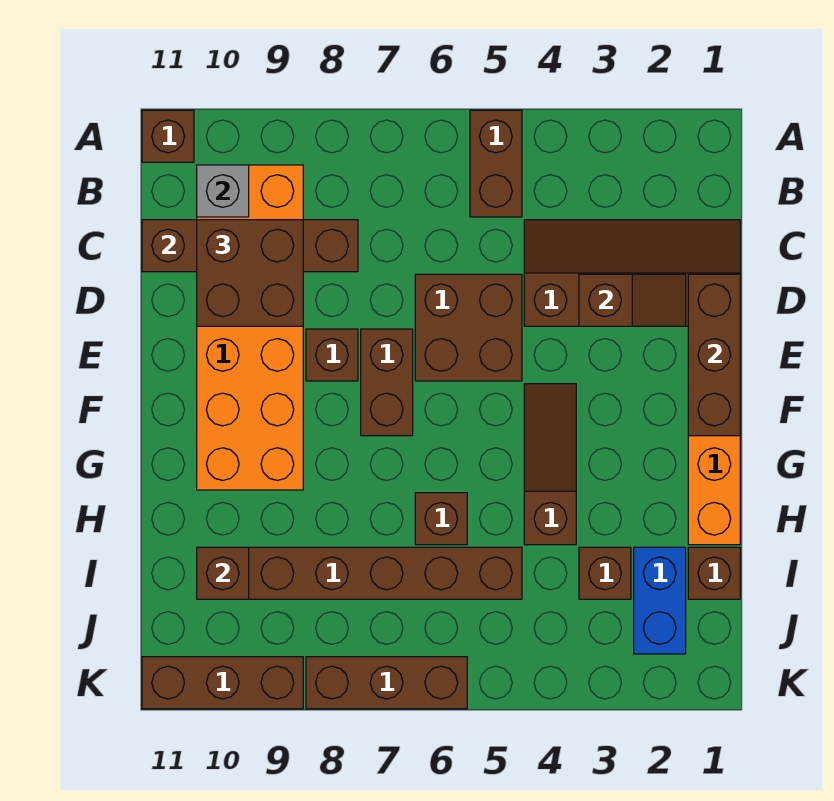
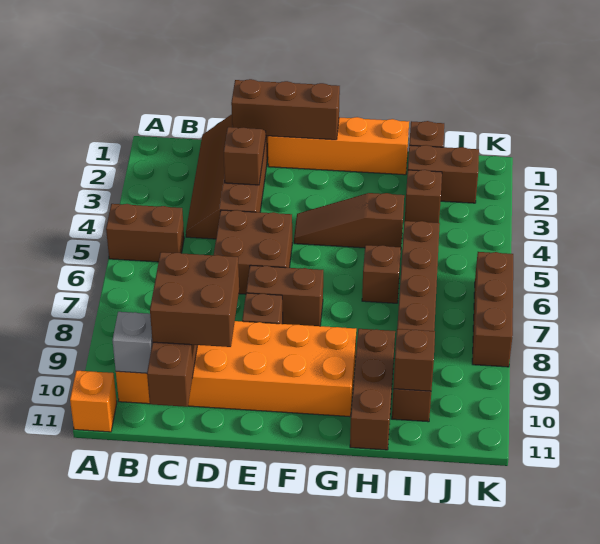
brown brick A11 level 1 -> orange brick A11 level 1
blue brick I2:J2 level 1 -> brown brick I2:J2 level 1
brown brick K9:K11 level 1 -> brown brick H9:H11 level 1

